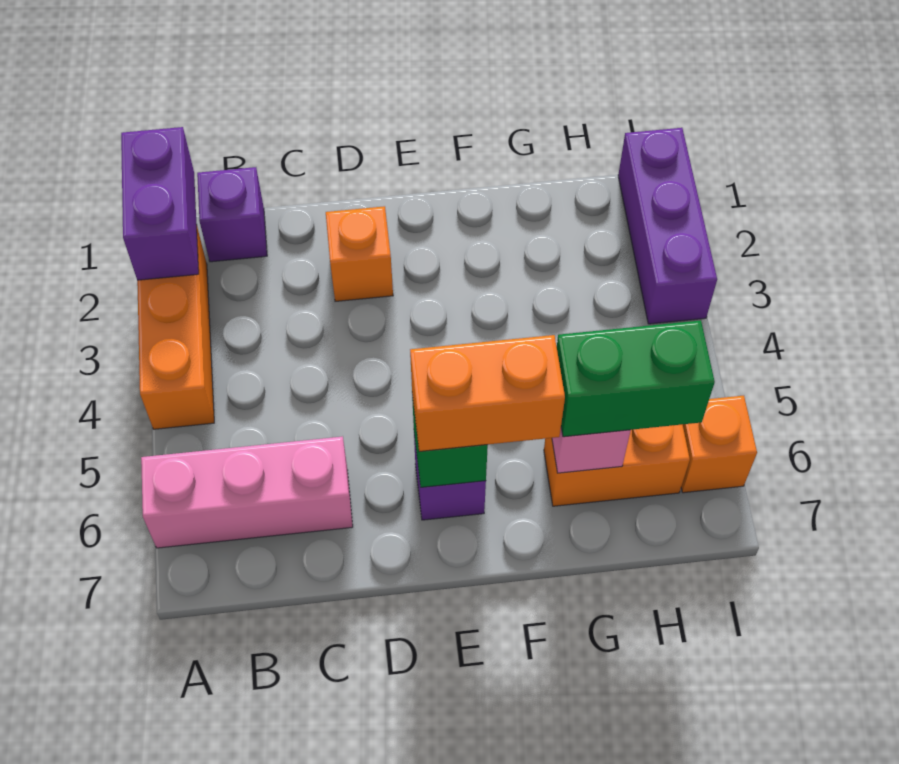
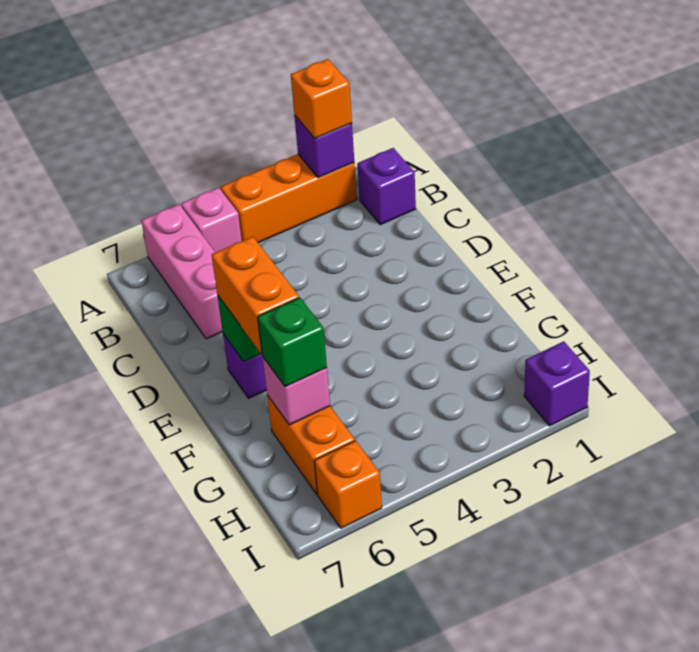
purple brick A1:A2 level 2 -> purple brick A2 level 2
none -> pink brick A5 level 1
orange brick D2 level 1 -> orange brick A2 level 3
green brick G6:H6 level 3 -> green brick G6 level 3
purple brick I1:I3 level 1 -> purple brick I1 level 1

